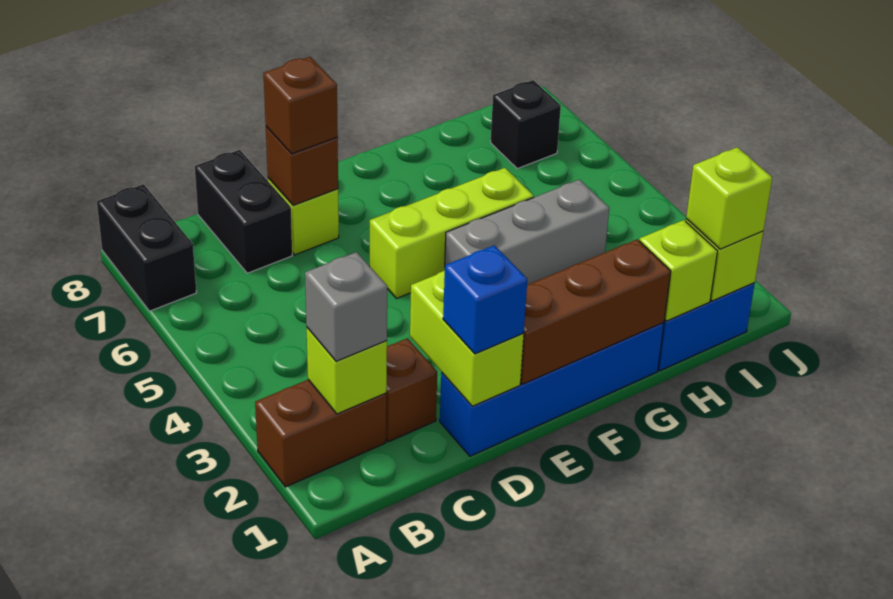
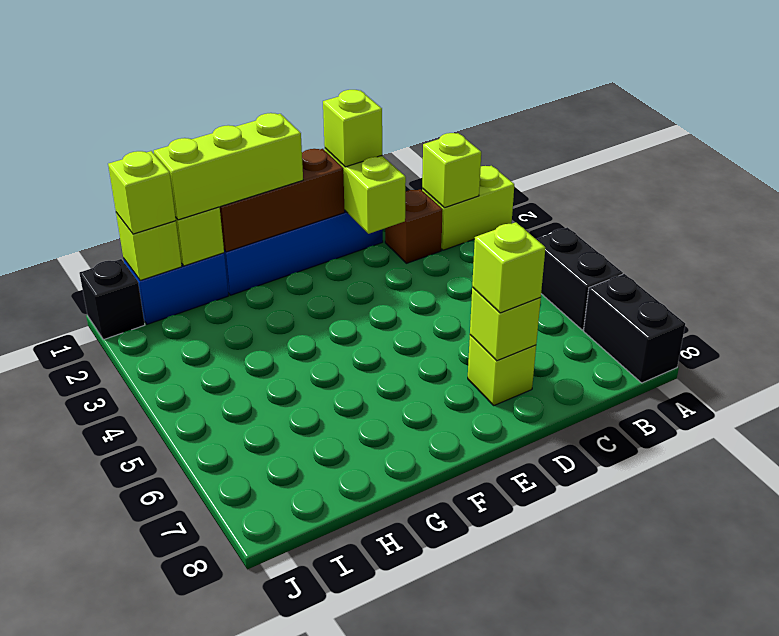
brown brick A2:B2 level 1 -> lime brick A2:B2 level 1
grey brick B2 level 3 -> none
black brick C7:C8 level 1 -> black brick A5:A6 level 1
blue brick D1 level 3 -> lime brick D1 level 3
brown brick D7 level 2 -> lime brick D7 level 2
brown brick D7 level 3 -> lime brick D7 level 3
lime brick E5:G5 level 1 -> lime brick F1:H1 level 3
grey brick F4:H4 level 1 -> none
black brick I7 level 1 -> black brick J1 level 1

